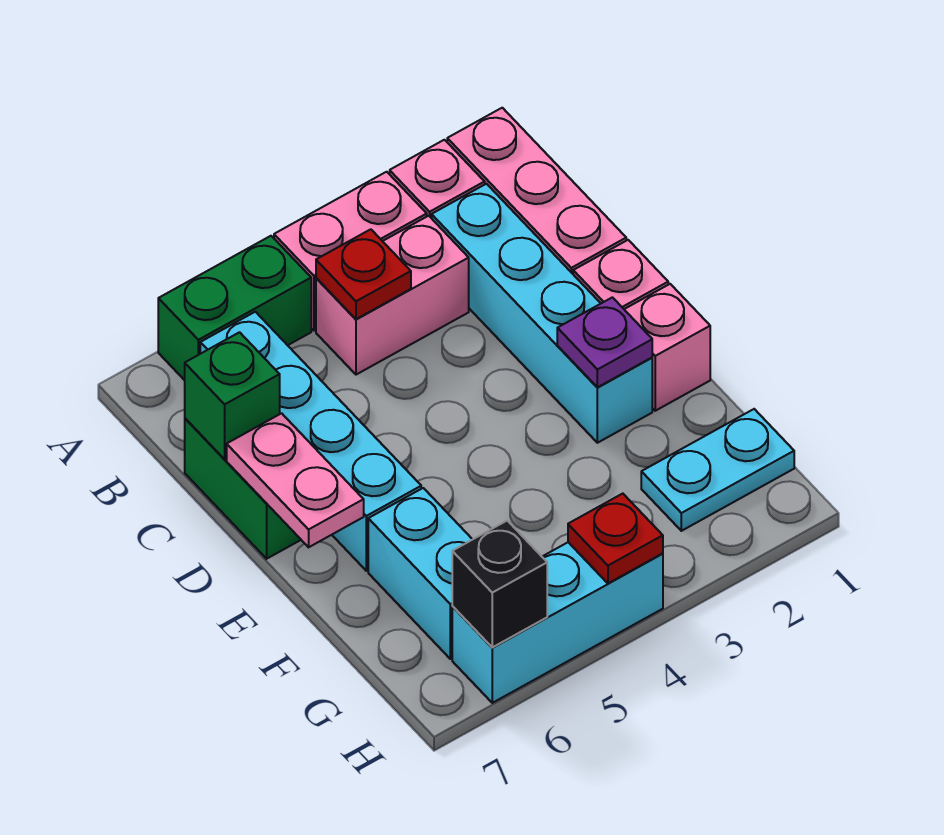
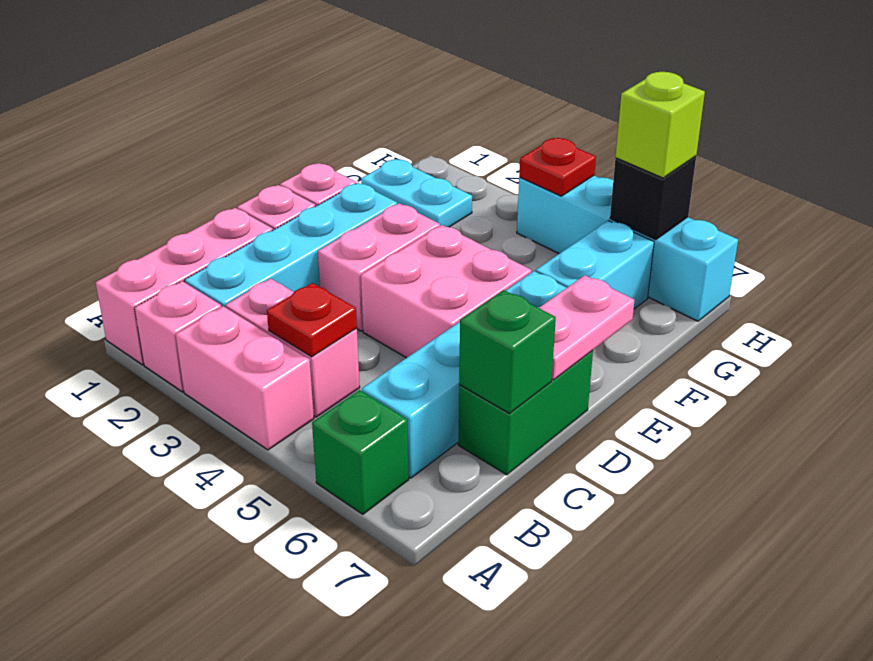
green brick A5:A6 level 1 -> green brick A6 level 1
none -> pink brick D3:E3 level 1
none -> pink brick D4:E5 level 1
purple plate E2 level 2 -> none
cyan brick H4:H6 level 1 -> cyan brick H4:H7 level 1
none -> lime brick H6 level 3

